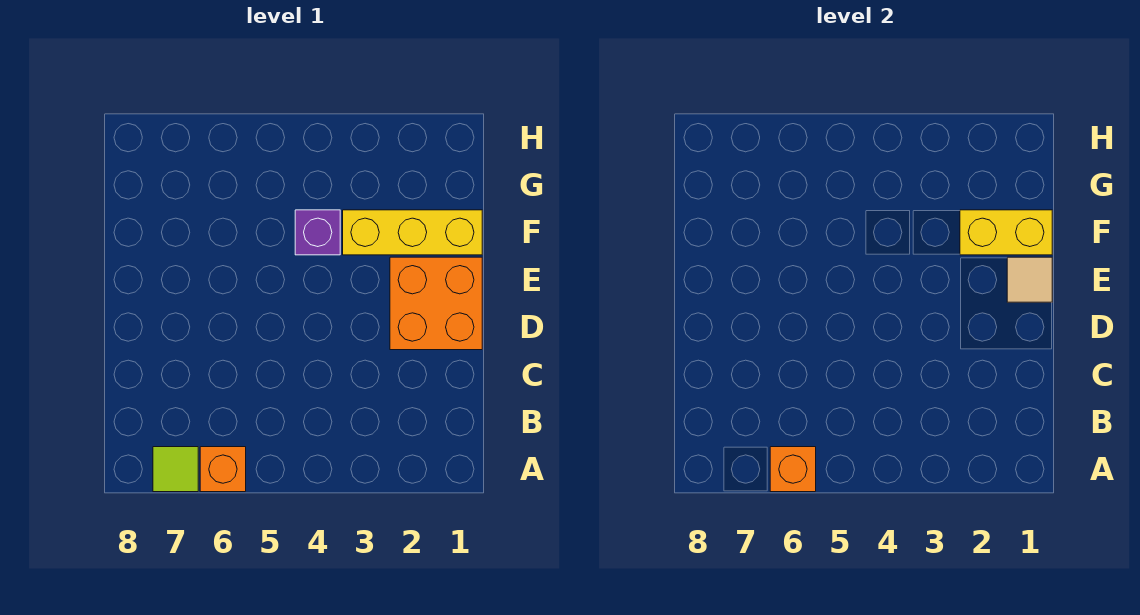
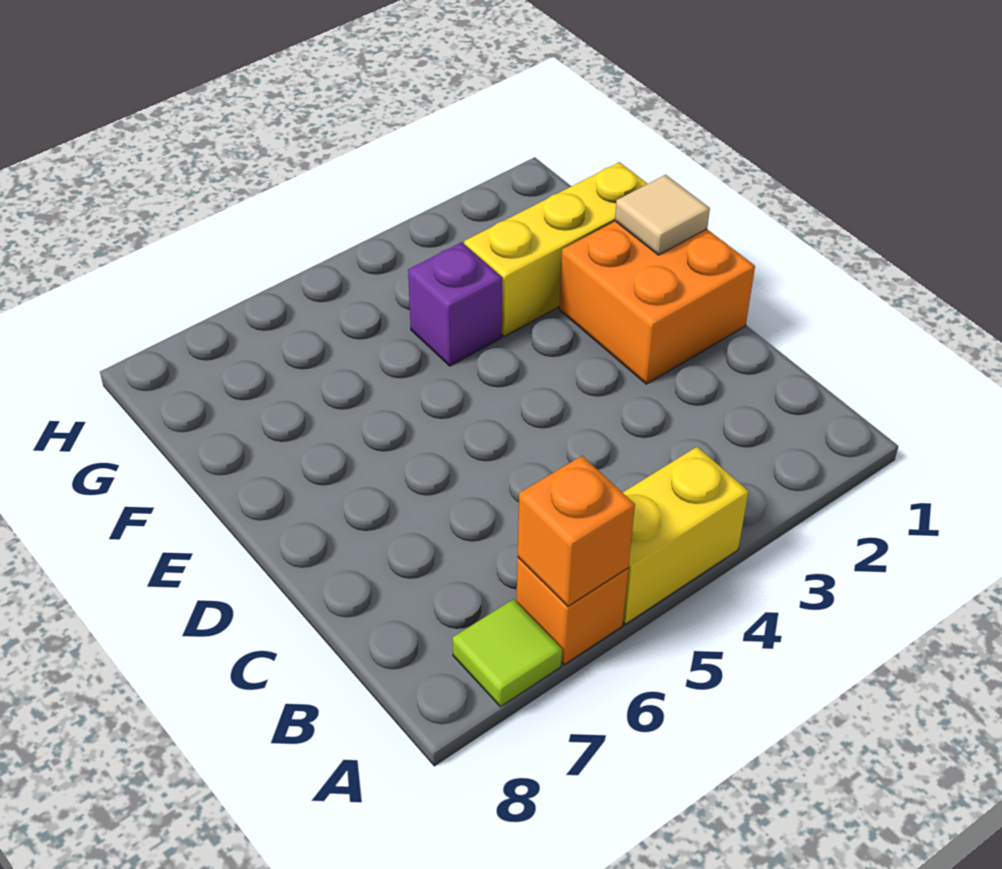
yellow brick F1:F2 level 2 -> yellow brick A4:A5 level 1

